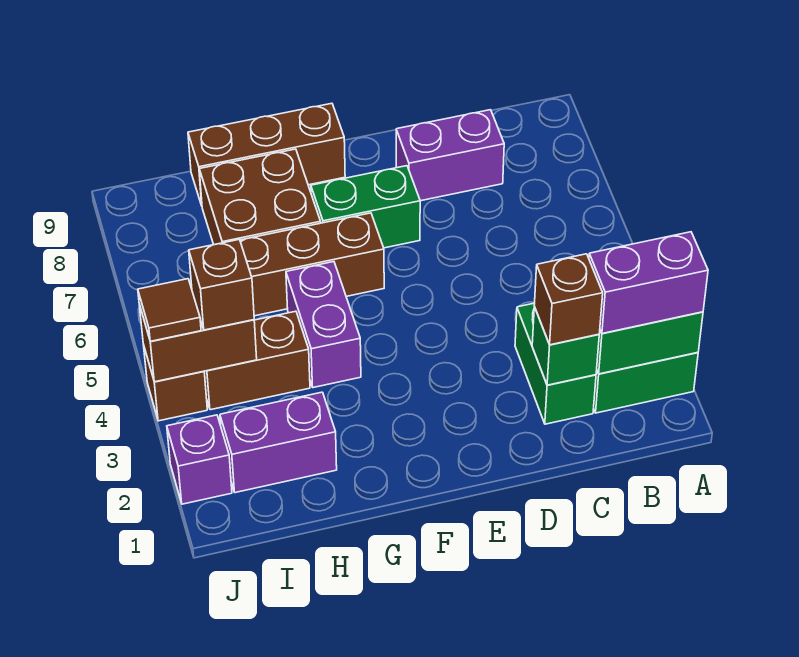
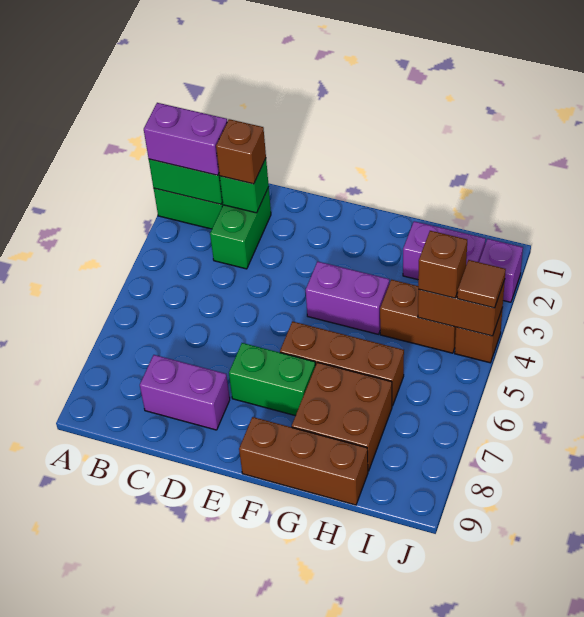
purple brick G4:G5 level 1 -> purple brick F4:G4 level 1

